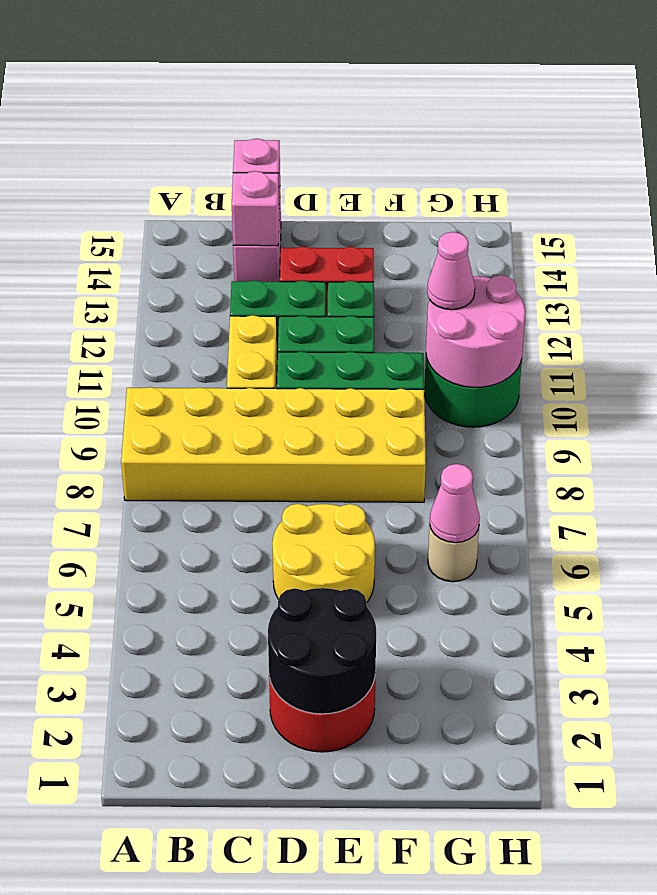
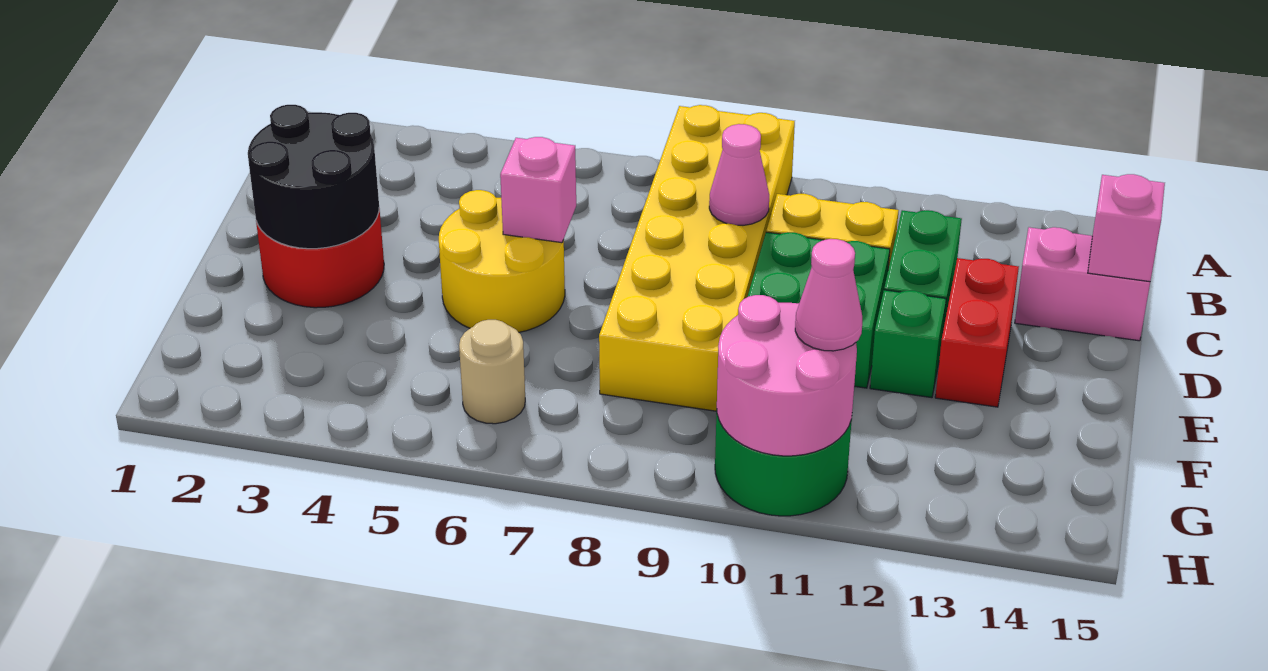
pink brick C14 level 2 -> pink brick D6 level 2
pink cone G6 level 2 -> pink cone C9 level 2

